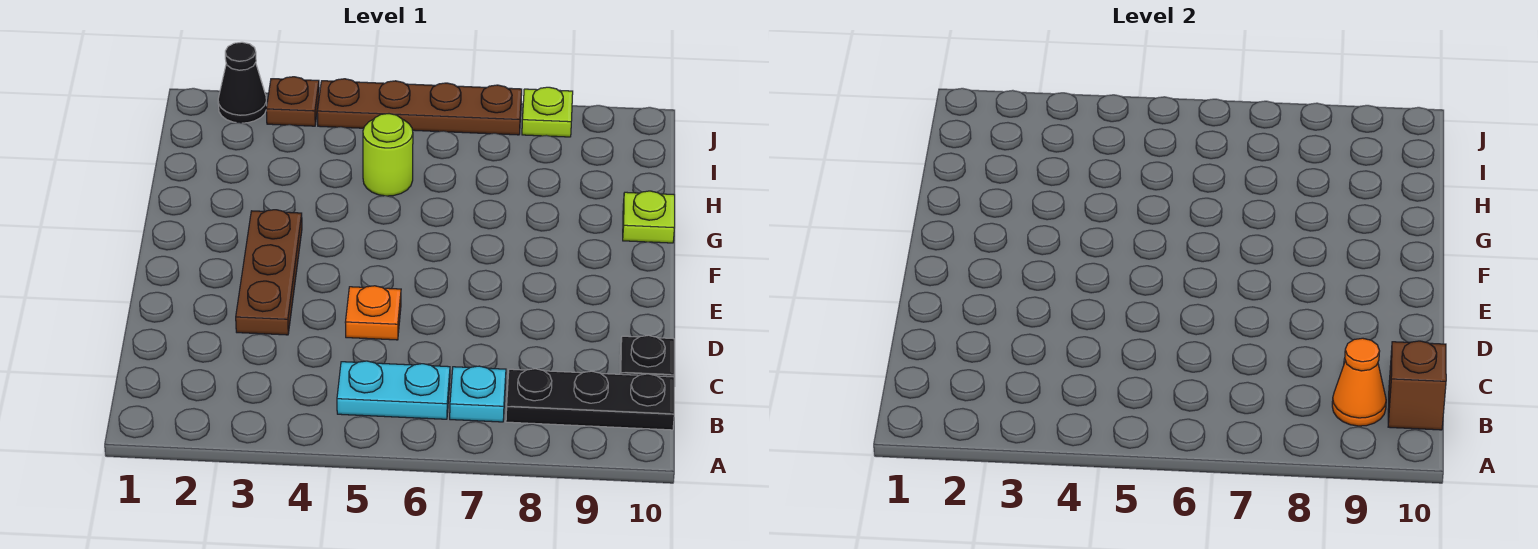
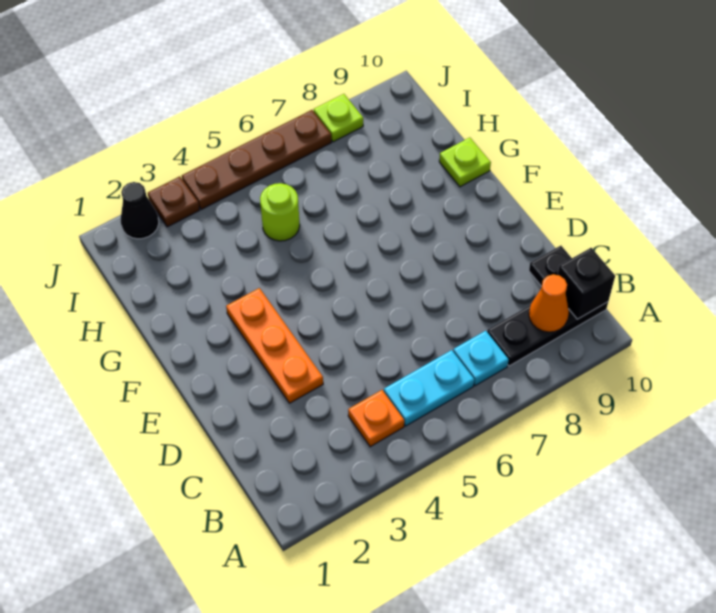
brown brick B10 level 2 -> black brick B10 level 2
brown plate D3:F3 level 1 -> orange plate D3:F3 level 1
orange plate D5 level 1 -> orange plate B4 level 1

